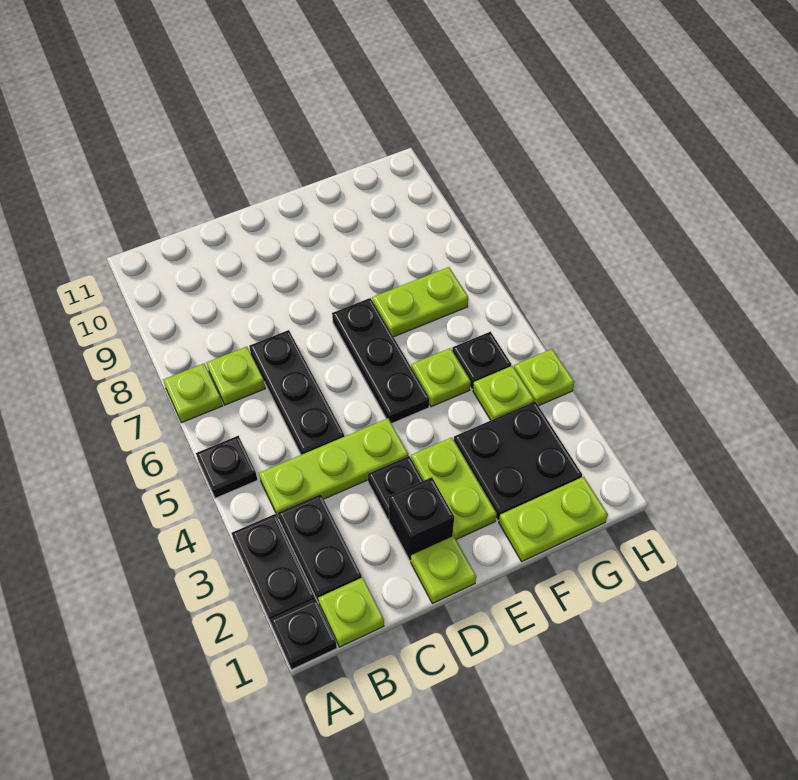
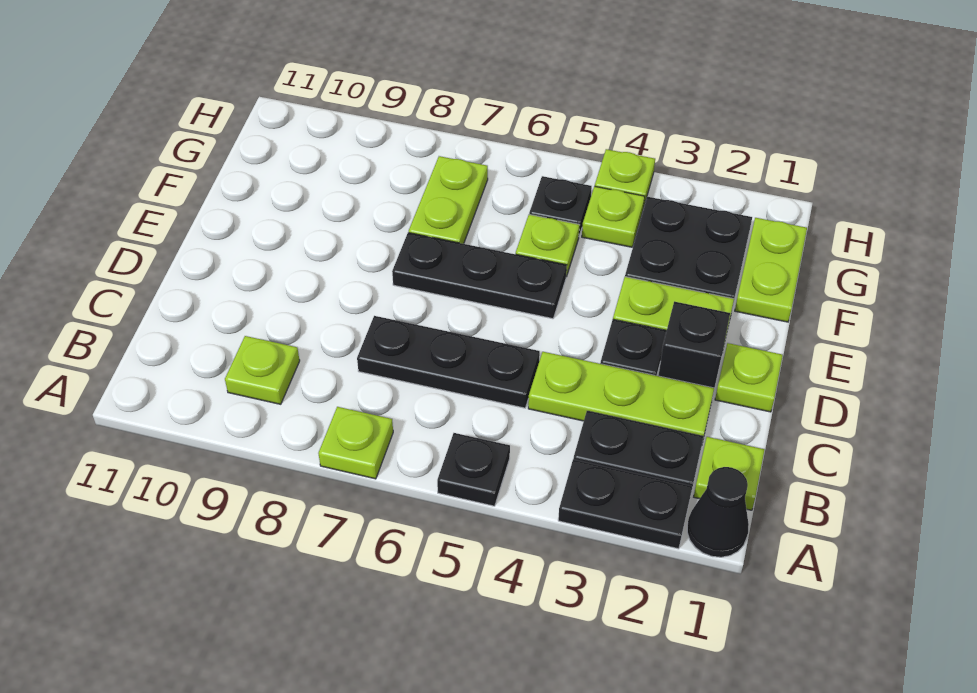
black plate A1 level 1 -> black cone A1 level 1
lime plate B4:D4 level 1 -> lime plate C2:C4 level 1
lime plate B7 level 1 -> lime plate B9 level 1

